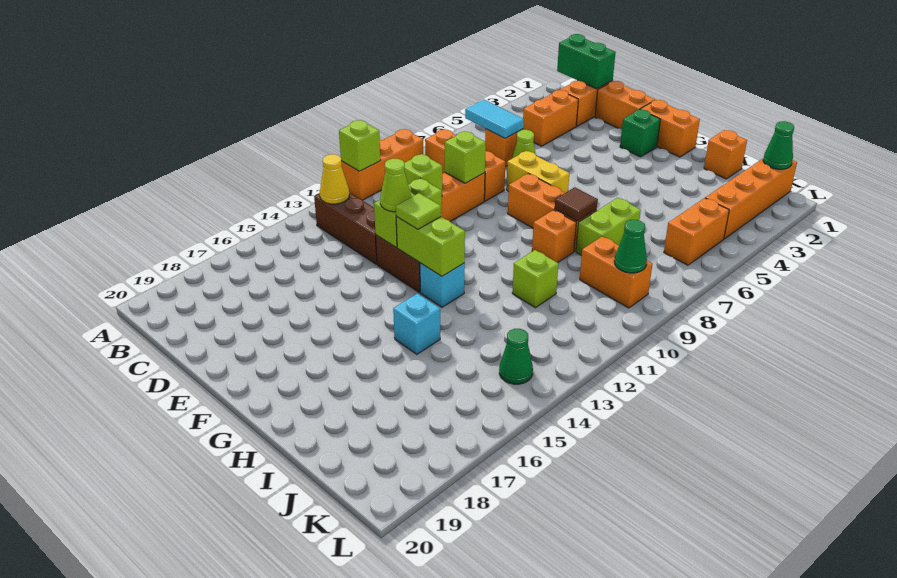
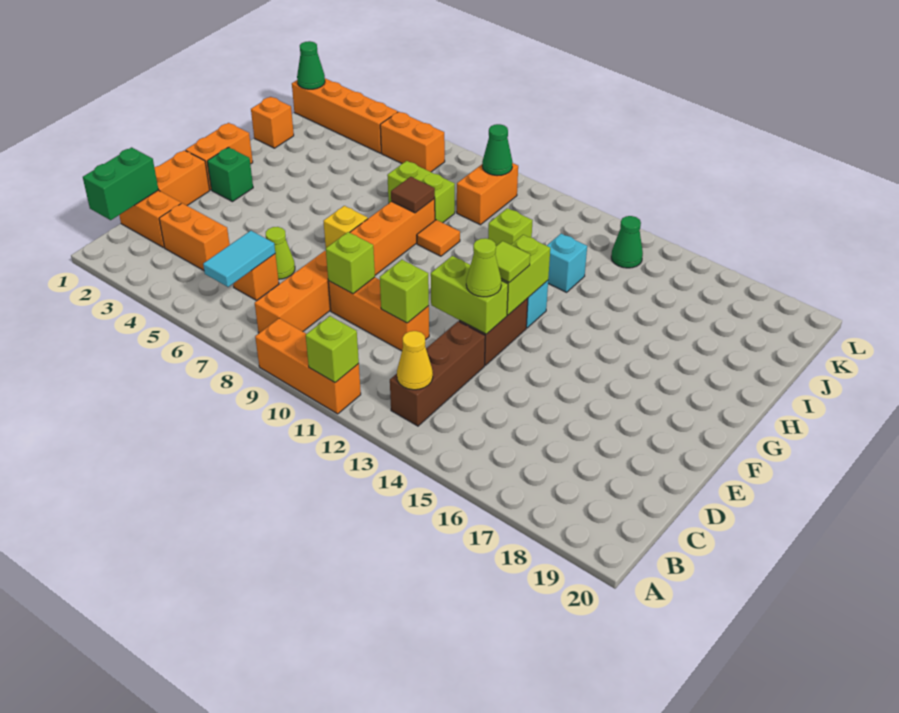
yellow brick E7:F7 level 1 -> yellow brick F7 level 1
orange brick H9 level 1 -> orange tile H9 level 1
cyan brick H15 level 1 -> cyan brick I13 level 1

